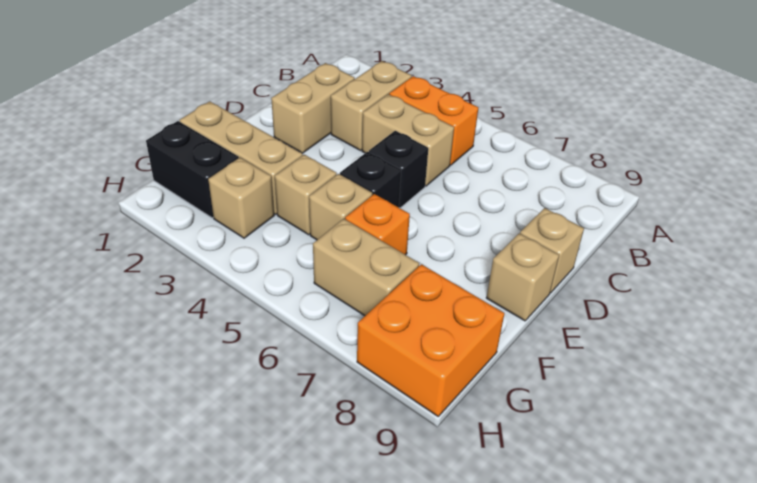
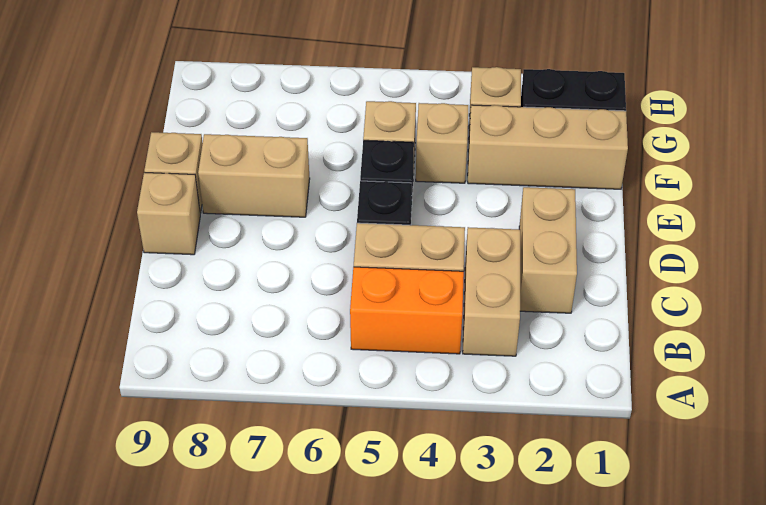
orange brick F6 level 1 -> none
tan brick G6:G7 level 1 -> tan brick E7:E8 level 1
orange brick G8:H9 level 1 -> none

